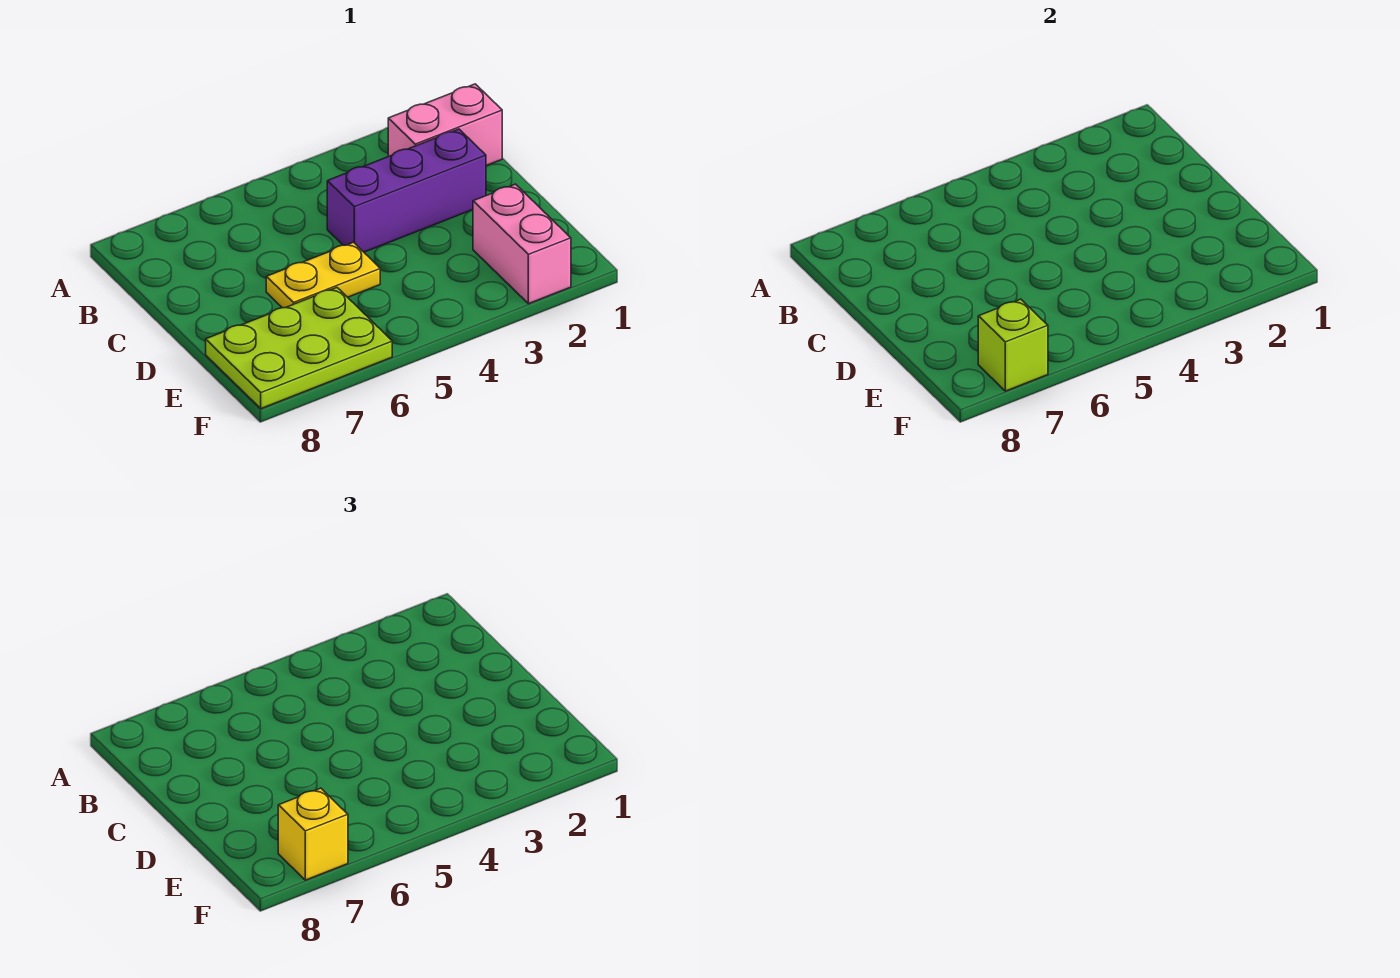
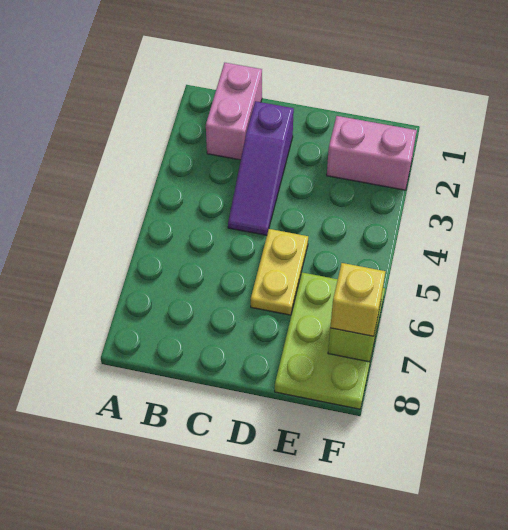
purple brick C2:C4 level 1 -> purple slope C2:C4 level 1 top 2

